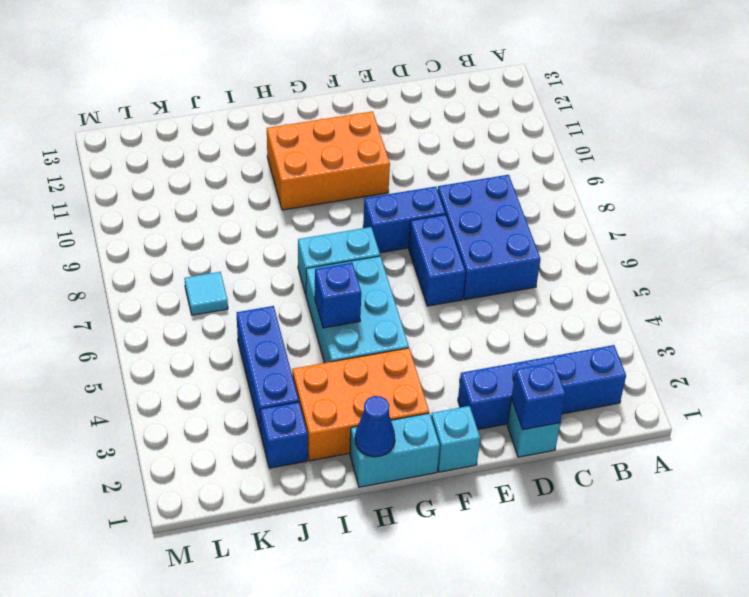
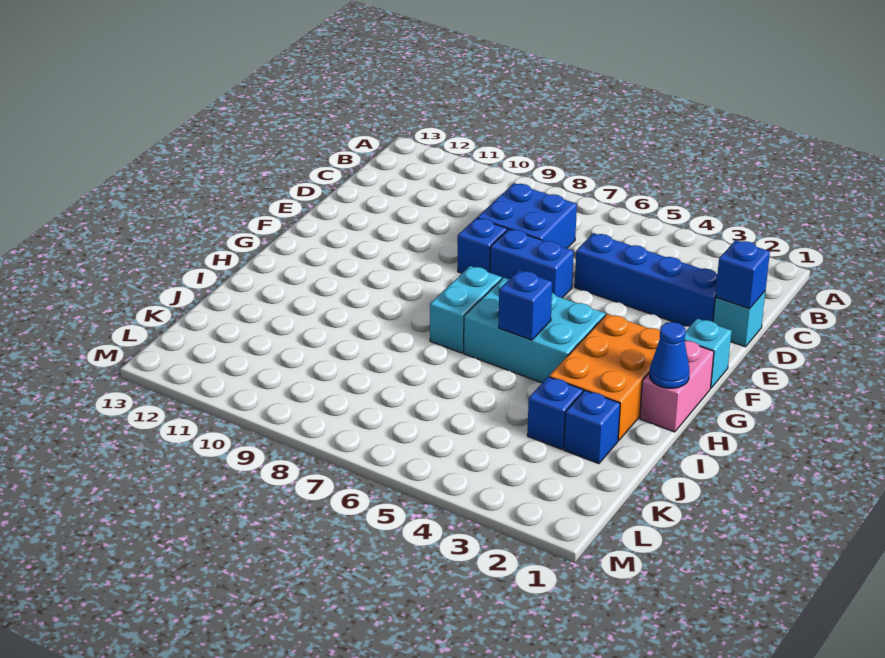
blue brick B2:E2 level 1 -> blue brick D2:D5 level 1
blue brick C6:D8 level 1 -> blue brick C7:D8 level 1
blue brick E8:F8 level 1 -> blue brick E8 level 1
orange brick F10:H11 level 1 -> none
cyan brick G1:H1 level 1 -> pink brick G1:H1 level 1
blue brick J3:J5 level 1 -> blue brick J3 level 1
cyan tile K7 level 1 -> none

